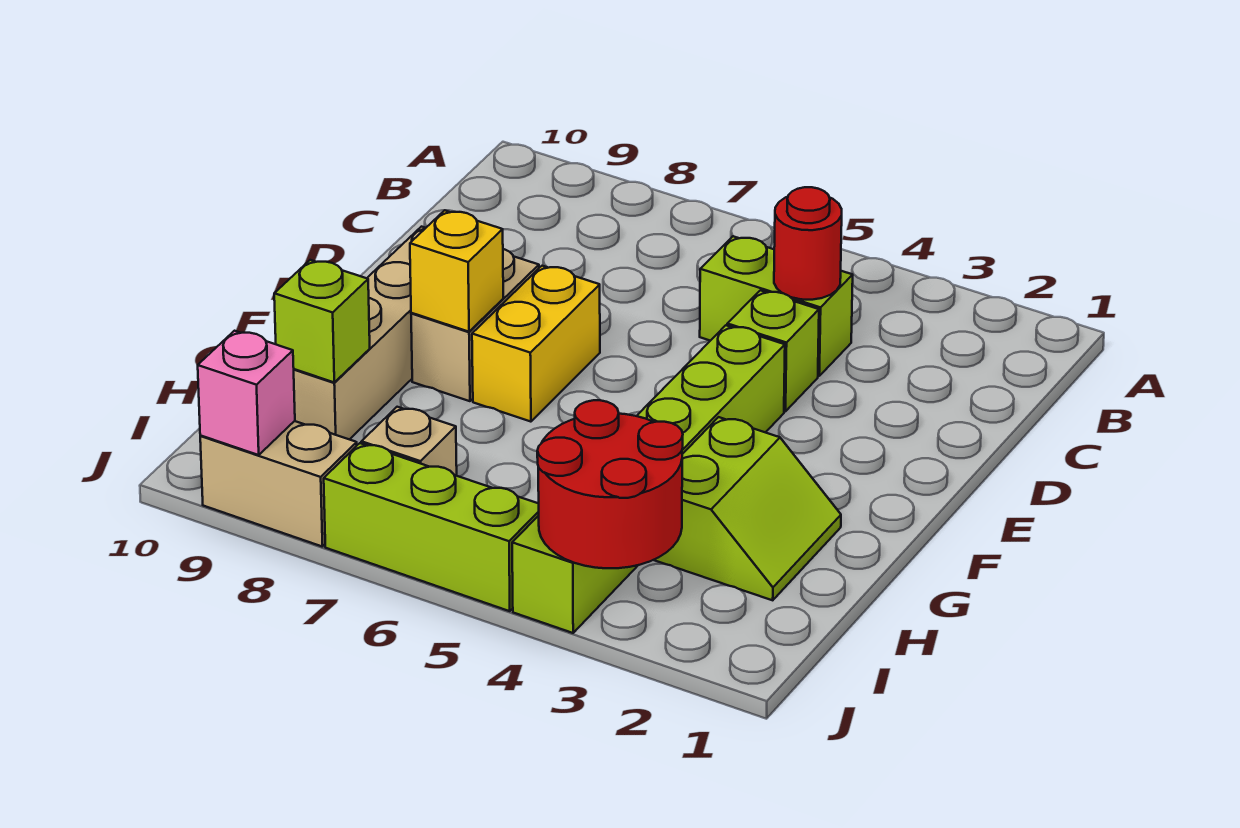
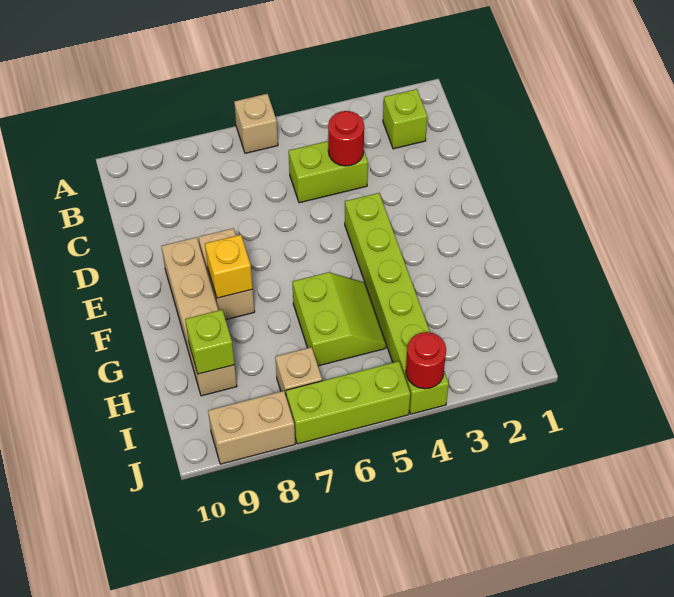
none -> tan brick A6 level 1
lime brick D4 level 1 -> lime brick B2 level 1
yellow brick E7:F7 level 1 -> none
lime slope G2:H3 level 1 top 3 -> lime slope G5:H6 level 1 top 6
red round brick I3:J4 level 2 -> red round brick J4 level 2
pink brick J9 level 2 -> none

